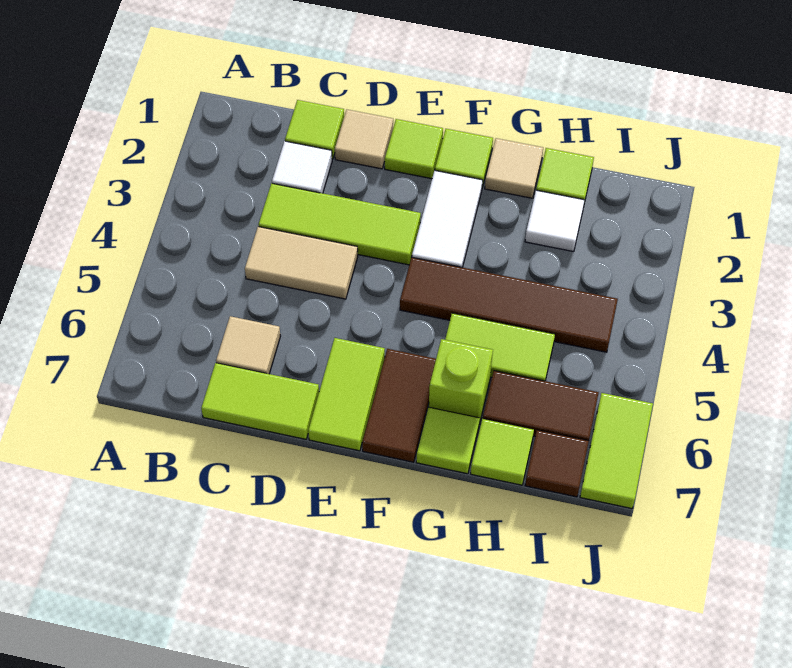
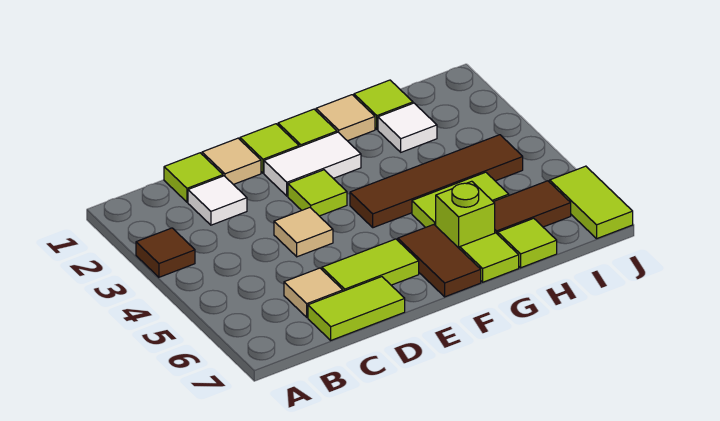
lime tile C3:E3 level 1 -> lime tile E3 level 1
tan tile C4:D4 level 1 -> tan tile D4 level 1
lime tile E6:E7 level 1 -> lime tile D6:E6 level 1
white tile F2:F3 level 1 -> white tile E2:F2 level 1
brown tile I7 level 1 -> brown tile A3 level 1

